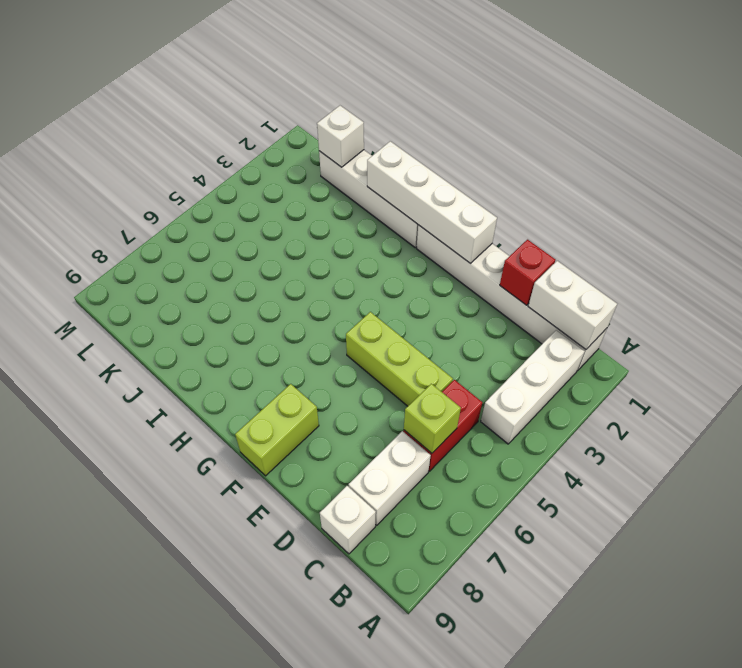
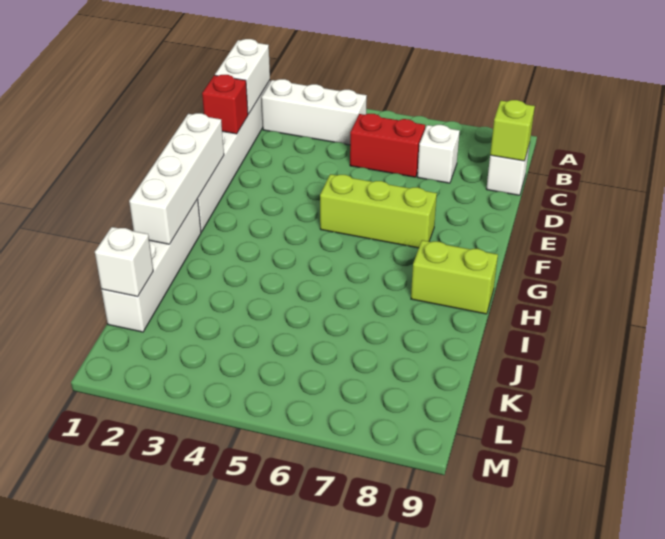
lime brick C6 level 2 -> lime brick C9 level 2
white brick C7:C8 level 1 -> white brick C7 level 1
lime brick D5:F5 level 1 -> lime brick F5:F7 level 1
lime brick F8:F9 level 1 -> lime brick H8:H9 level 1

